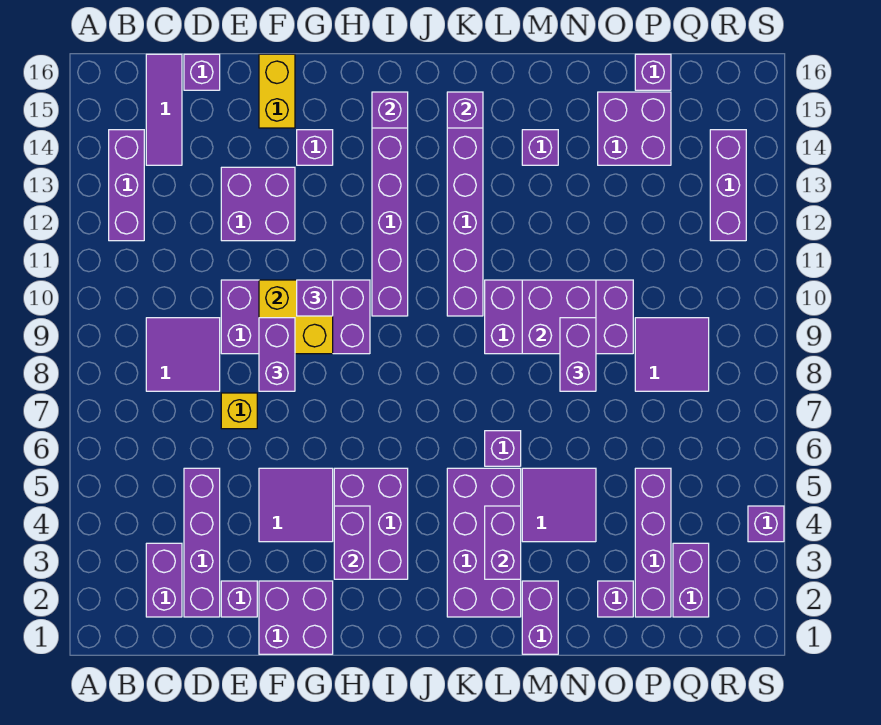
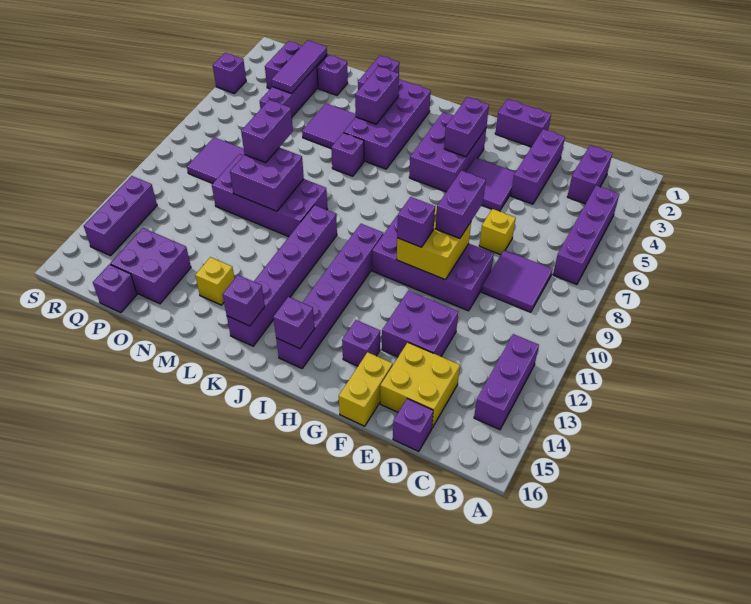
purple tile C14:C16 level 1 -> purple tile P2:P4 level 2
purple brick D2:D5 level 1 -> purple brick B4:B7 level 1
none -> yellow brick D14:E15 level 1
purple brick E2 level 1 -> purple brick E2:E4 level 1
purple brick F1:G2 level 1 -> purple brick F1:G1 level 1
purple brick M14 level 1 -> yellow brick M14 level 1

